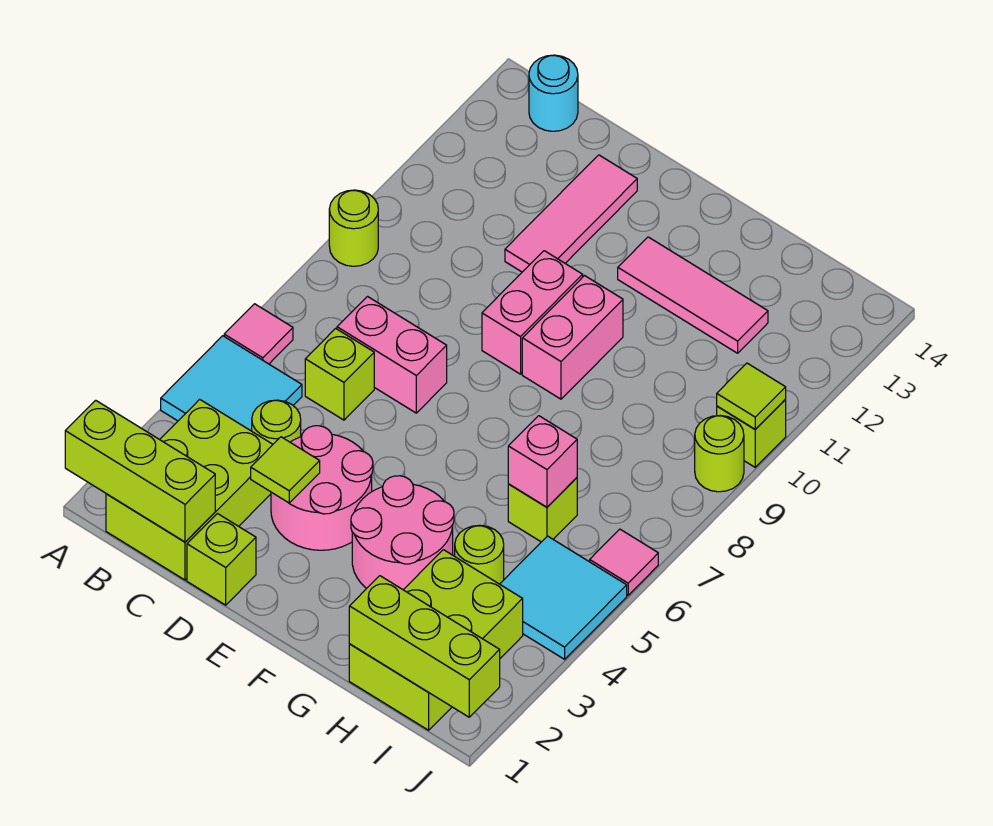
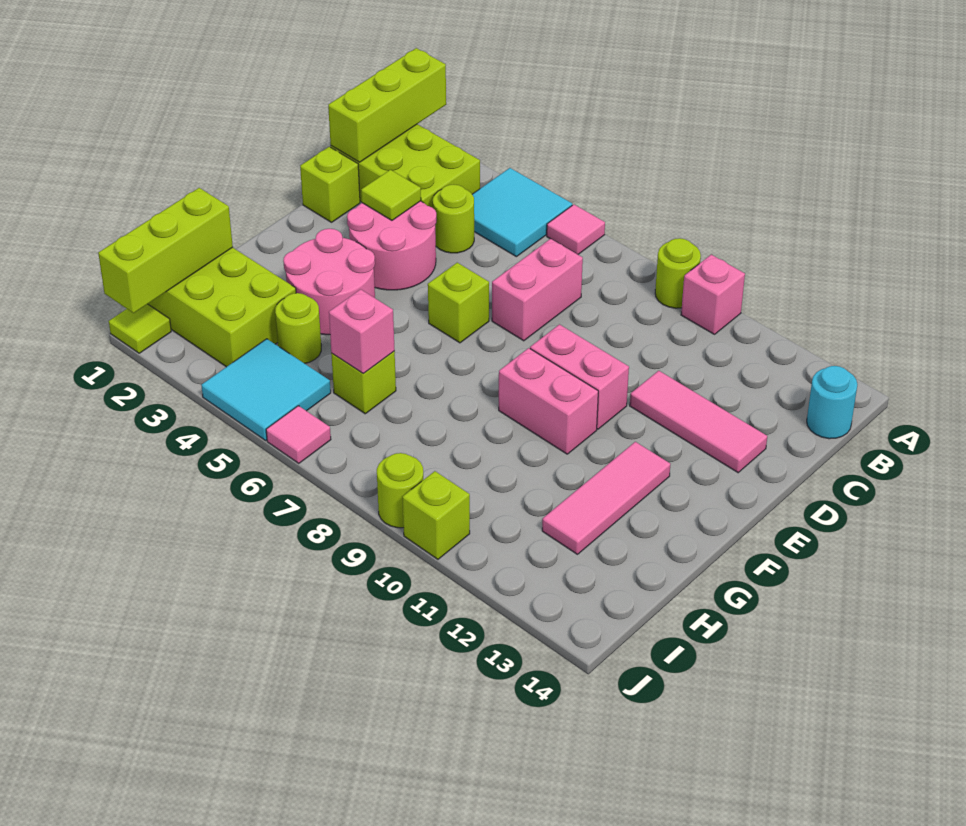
none -> pink brick A10 level 1
lime brick C6 level 1 -> lime brick E6 level 1
lime tile J10 level 2 -> lime tile J1 level 1

